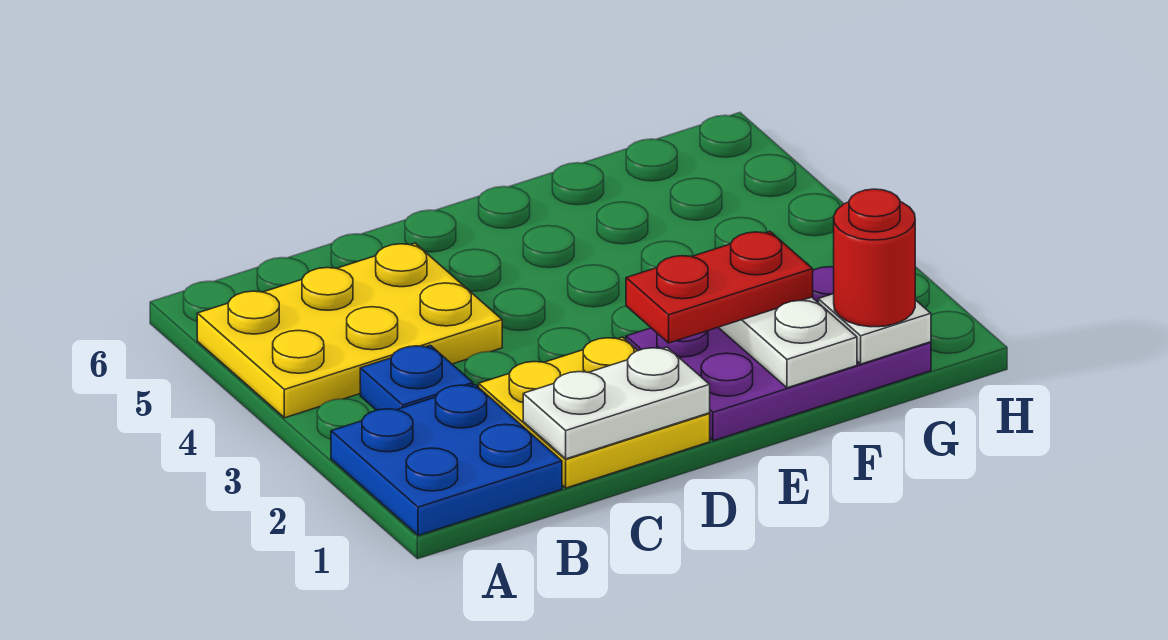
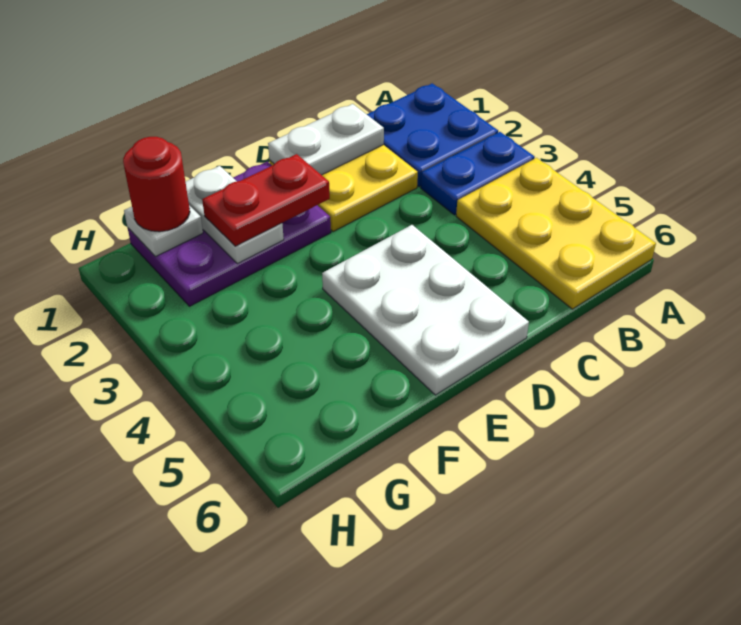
yellow plate A4:C5 level 1 -> yellow plate A4:B6 level 1
blue plate B3 level 1 -> blue plate A3:B3 level 1
none -> white plate D4:E6 level 1

